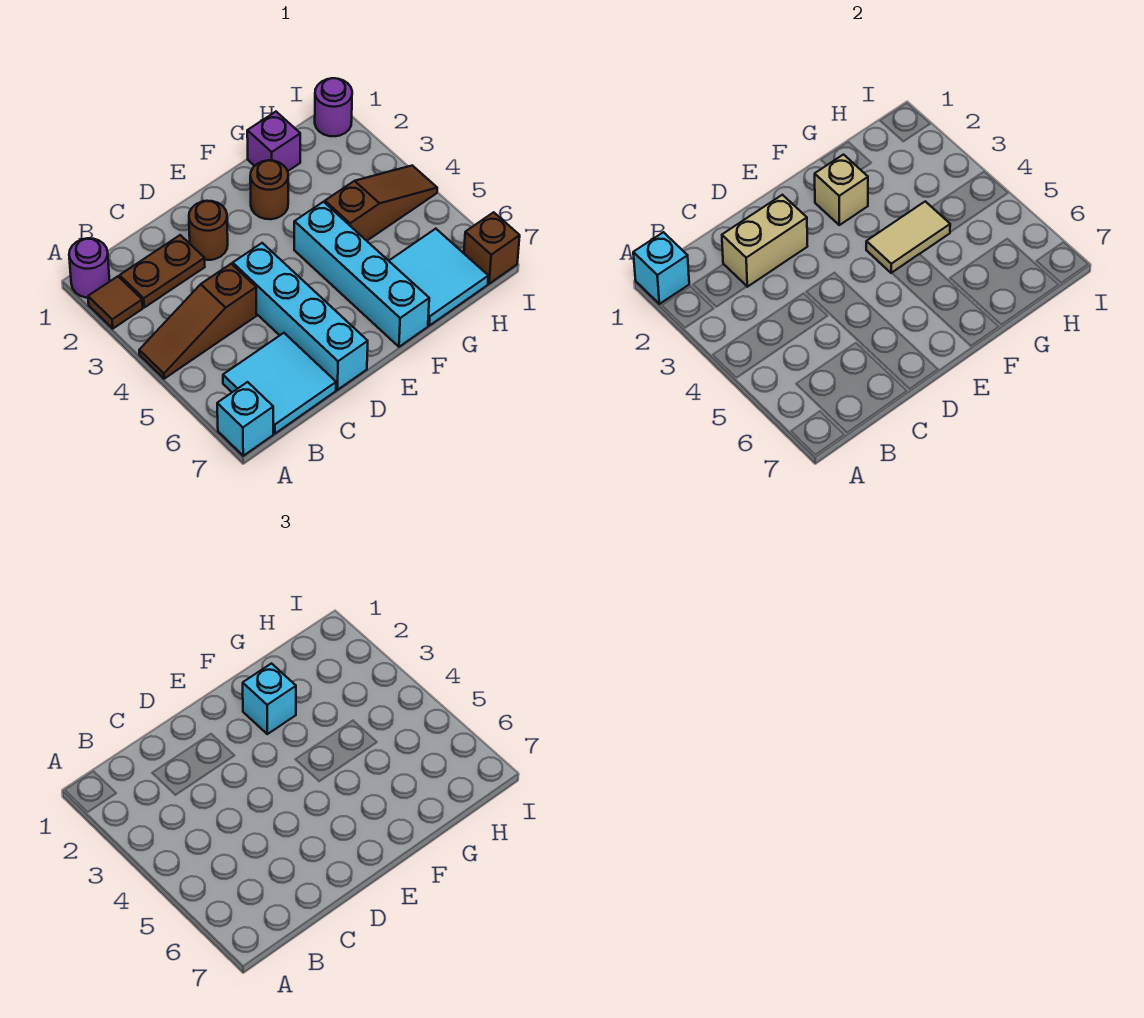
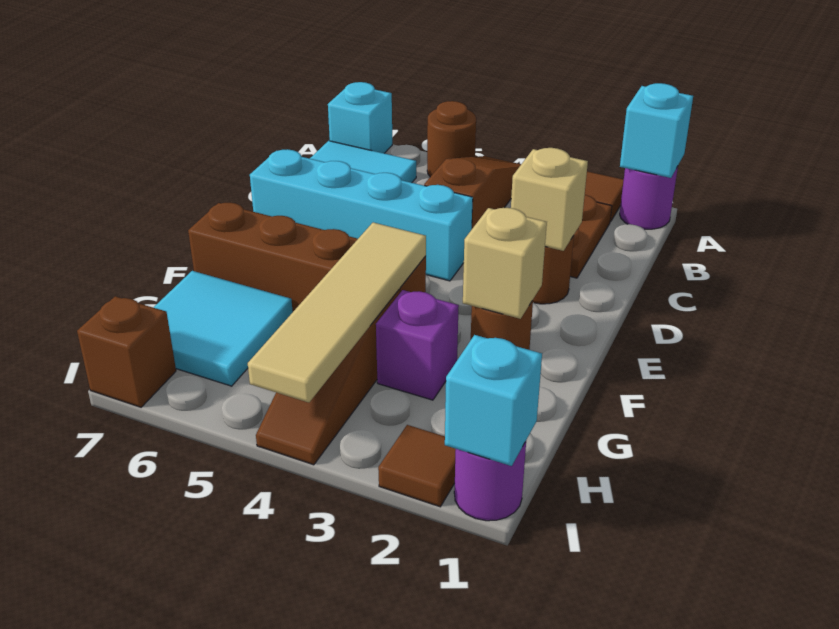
none -> brown round brick A5 level 1
tan brick C2:D2 level 2 -> tan brick D2 level 2
cyan brick F2 level 3 -> cyan brick I1 level 2
cyan brick F4:F7 level 1 -> brown brick F4:F7 level 1
tan tile F4:G4 level 2 -> tan tile F4:I4 level 2
purple brick G1 level 1 -> purple brick G3 level 1
none -> brown tile I2 level 1

